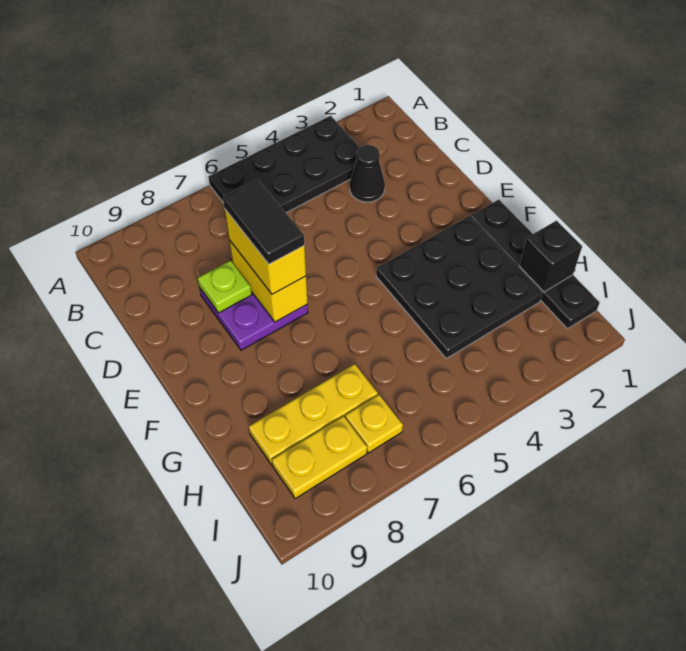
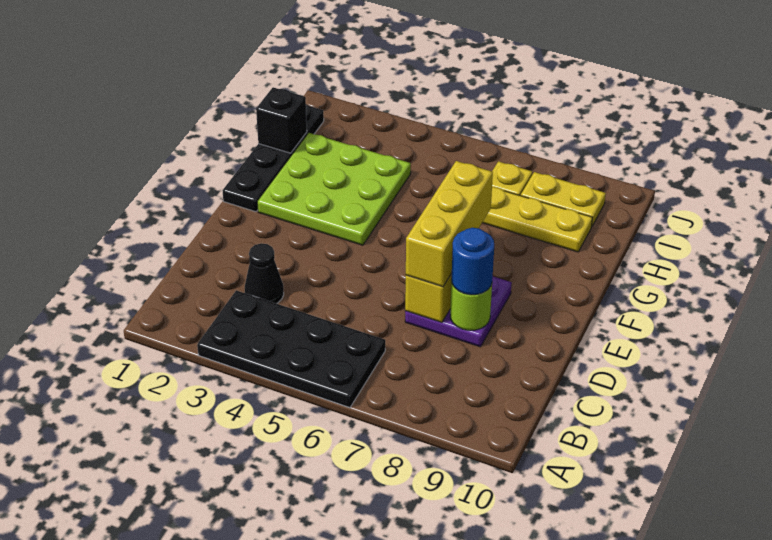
yellow brick D7:E7 level 3 -> yellow brick D7:F7 level 3
black tile D7:E7 level 4 -> none
lime plate D8 level 2 -> lime round brick D8 level 2
none -> blue round brick D8 level 3
black plate F2:H4 level 1 -> lime plate F2:H4 level 1

